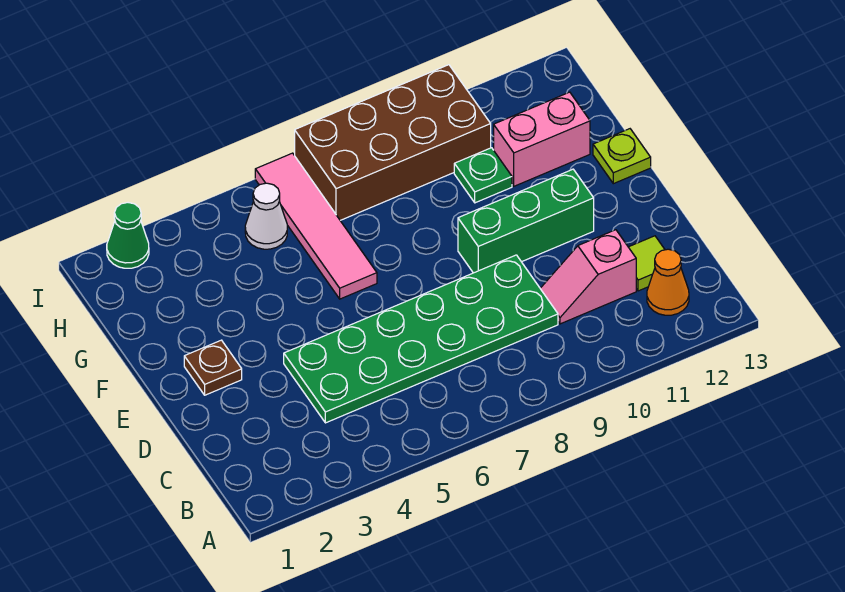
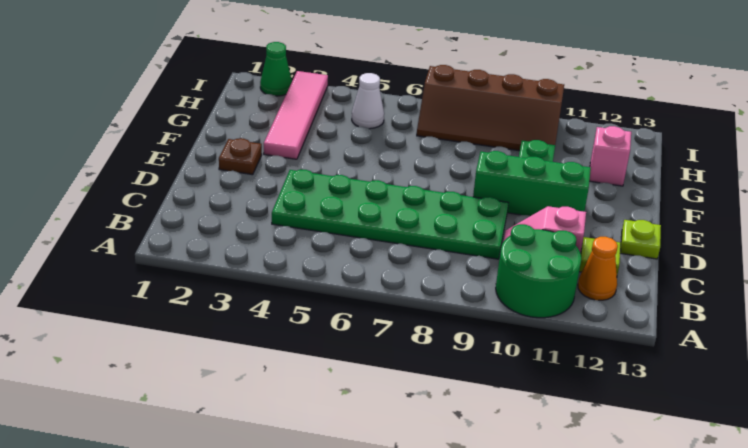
none -> green round brick A10:B11 level 1
pink tile F6:I6 level 1 -> pink tile F3:I3 level 1
lime plate F13 level 1 -> lime plate D13 level 1
pink brick G11:G12 level 1 -> pink brick G12 level 1
brown brick H7:I10 level 1 -> brown slope H7:I10 level 1 top I

